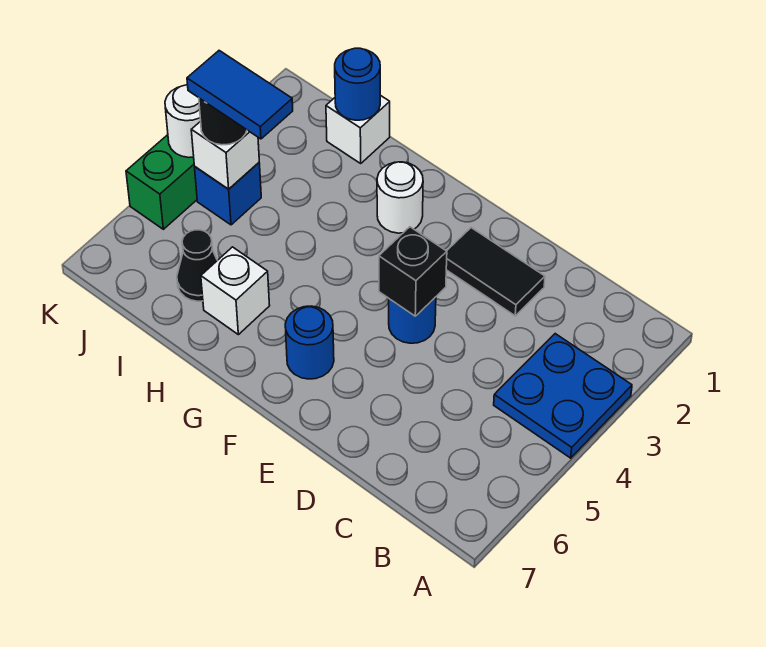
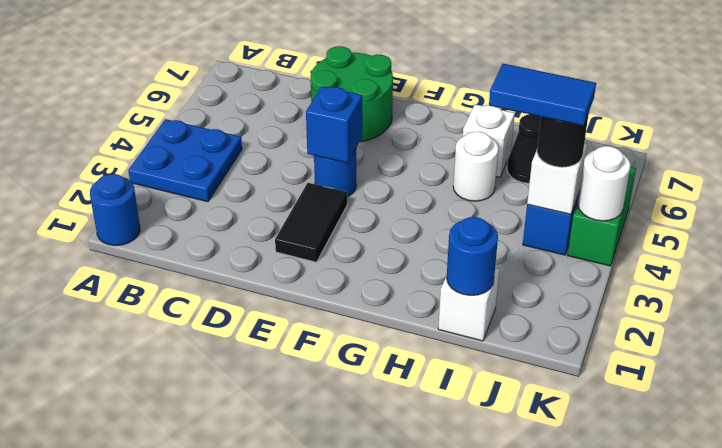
black tile D2:E2 level 1 -> black tile E2:E3 level 1
none -> green round brick D6:E7 level 1
black brick E4 level 2 -> blue brick E4 level 2
blue round brick F6 level 1 -> blue round brick A1 level 1
white round brick G2 level 1 -> white round brick H5 level 1

